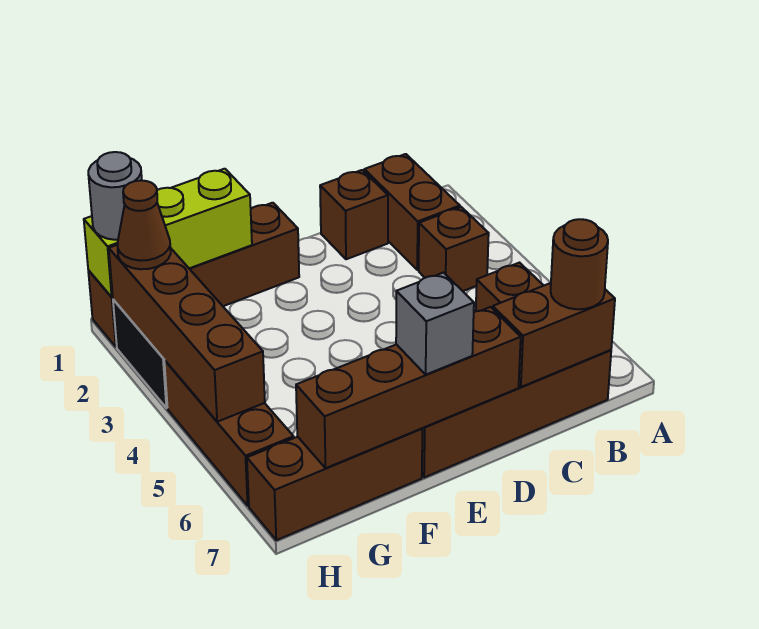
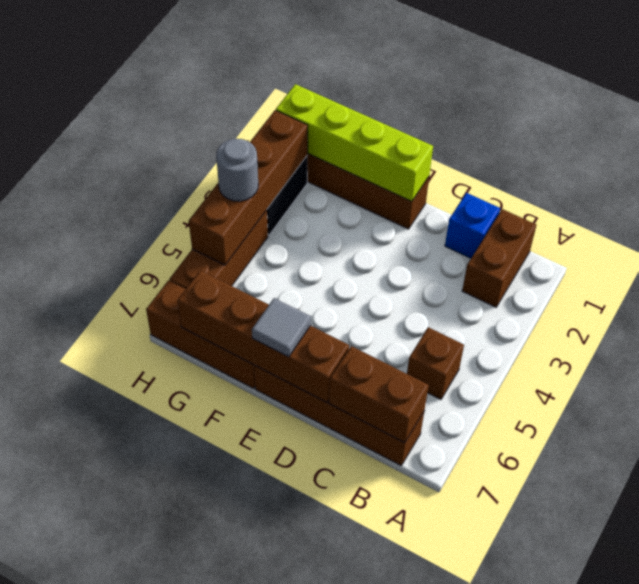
brown brick B3 level 1 -> none
brown round brick B7 level 3 -> none
brown brick C1 level 1 -> blue brick C1 level 1
grey brick E7 level 3 -> grey tile E7 level 3
lime brick F1:H1 level 2 -> lime brick E1:H1 level 2
grey round brick H1 level 3 -> grey round brick H4 level 3
brown cone H2 level 3 -> none

